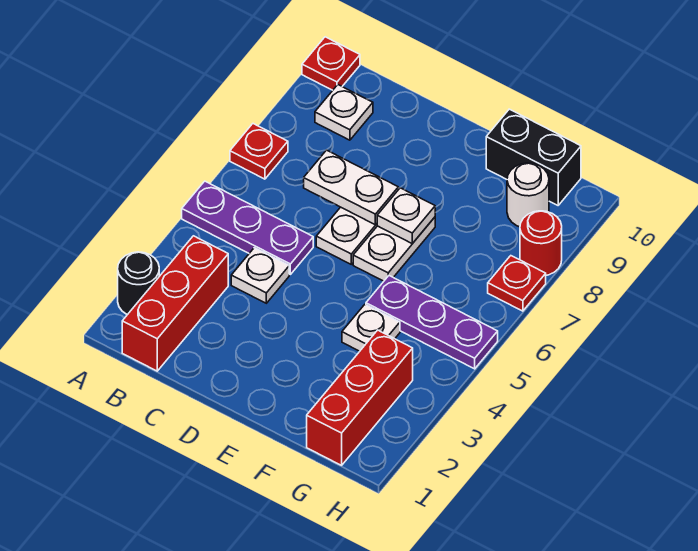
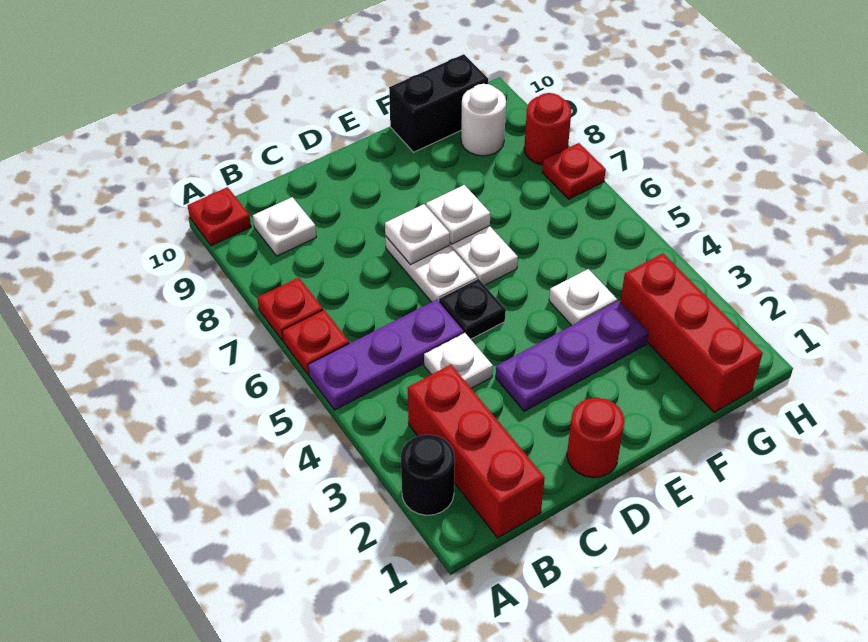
none -> red plate A6 level 1
white plate C7:D7 level 2 -> white plate D7 level 2
none -> red round brick D1 level 1
none -> black plate D5 level 1
purple plate F5:H5 level 1 -> purple plate D3:F3 level 1

